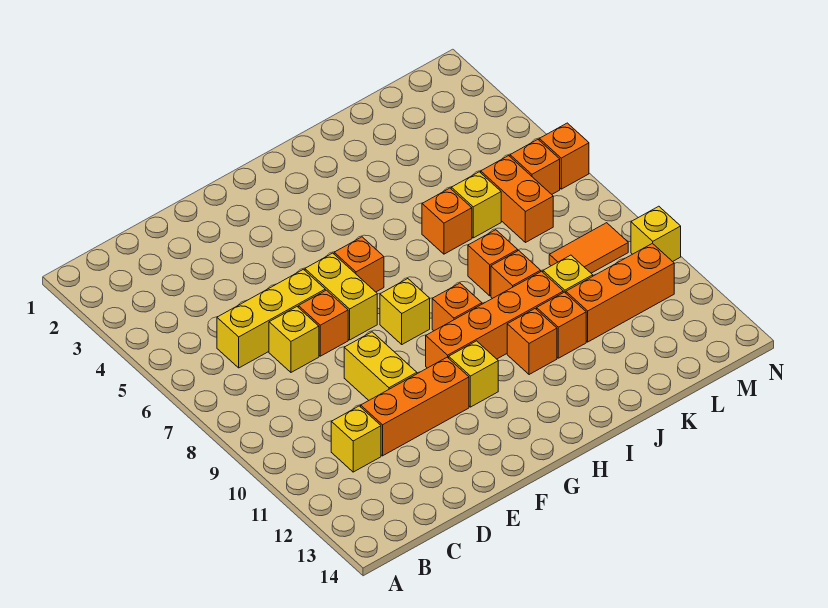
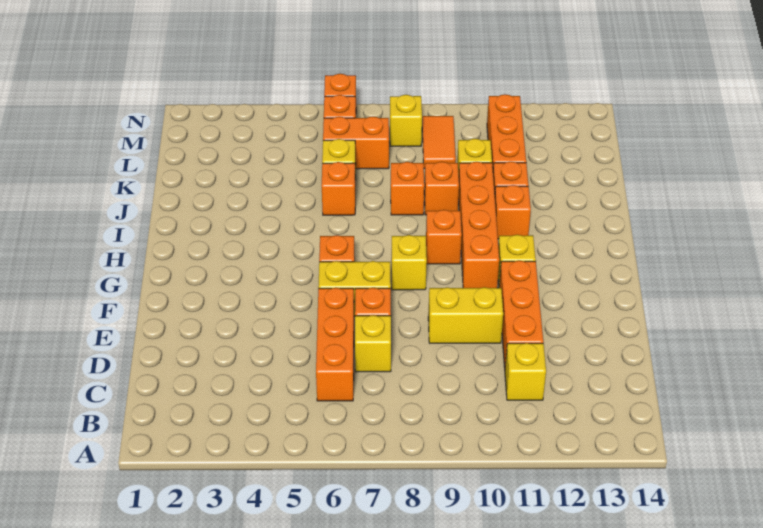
yellow brick C6:E6 level 1 -> orange brick C6:E6 level 1
yellow brick N10 level 1 -> yellow brick M8 level 1

